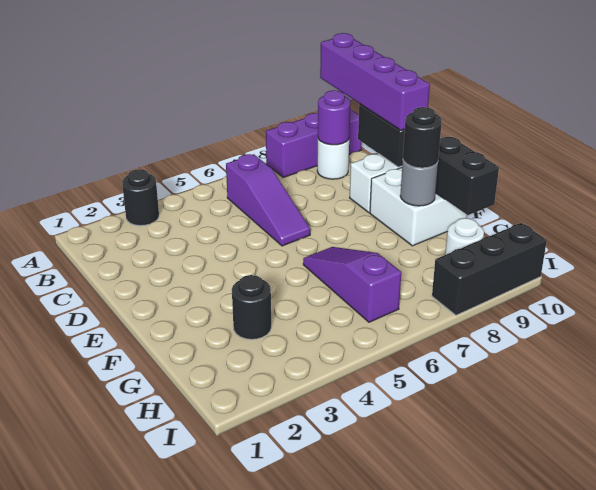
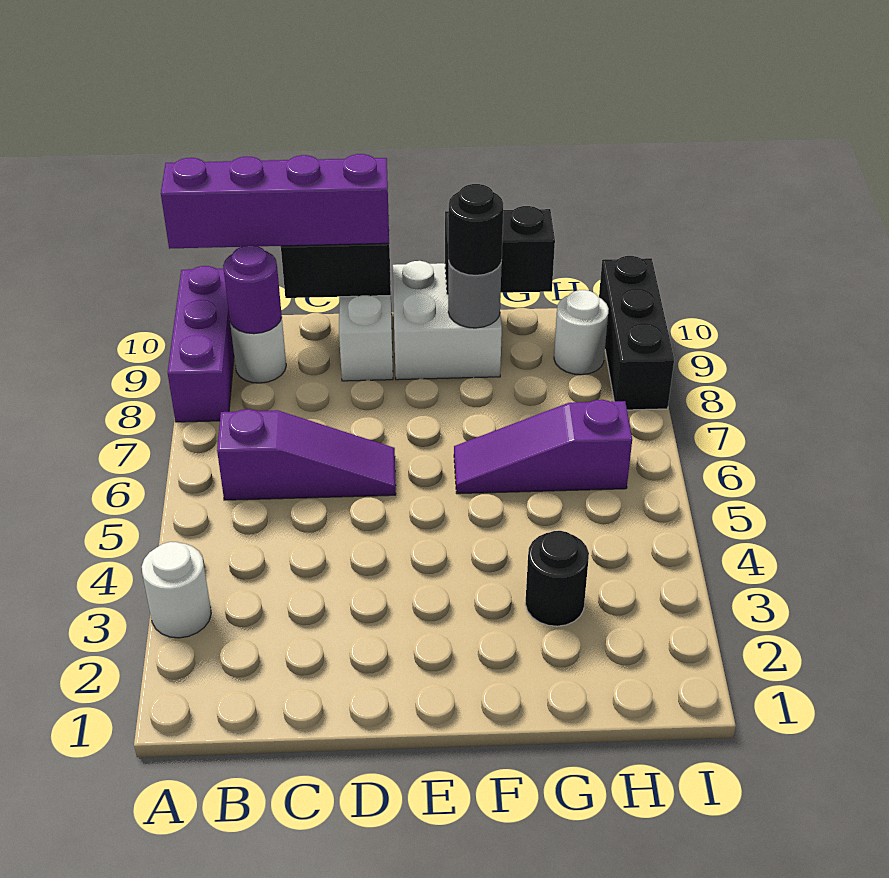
black round brick A3 level 1 -> white round brick A3 level 1

